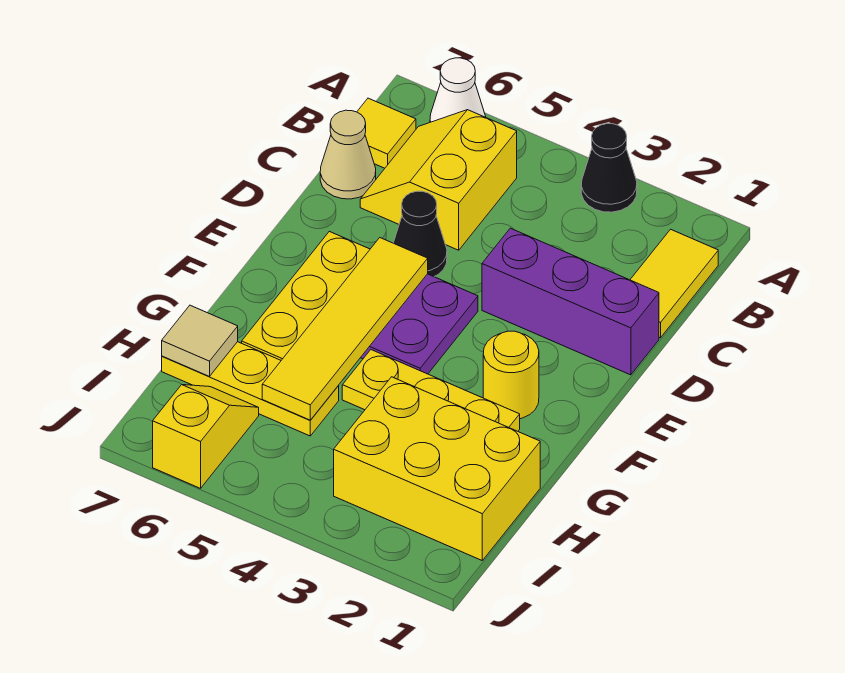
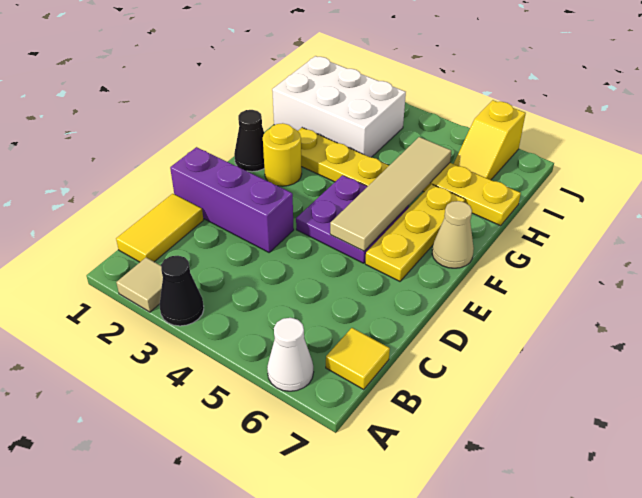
yellow slope B5:C6 level 1 top 5 -> none
tan cone C7 level 1 -> tan cone F7 level 1
black cone D5 level 1 -> black cone F1 level 1
yellow tile E5:H5 level 2 -> tan tile E5:H5 level 2
yellow brick H1:I3 level 1 -> white brick H1:I3 level 1
tan tile H7 level 2 -> tan tile A2 level 1

